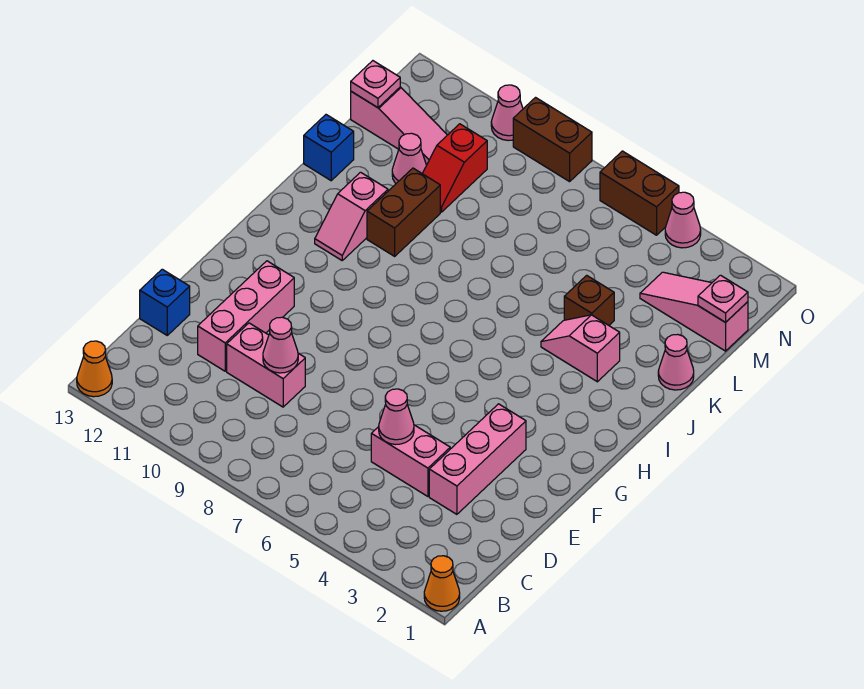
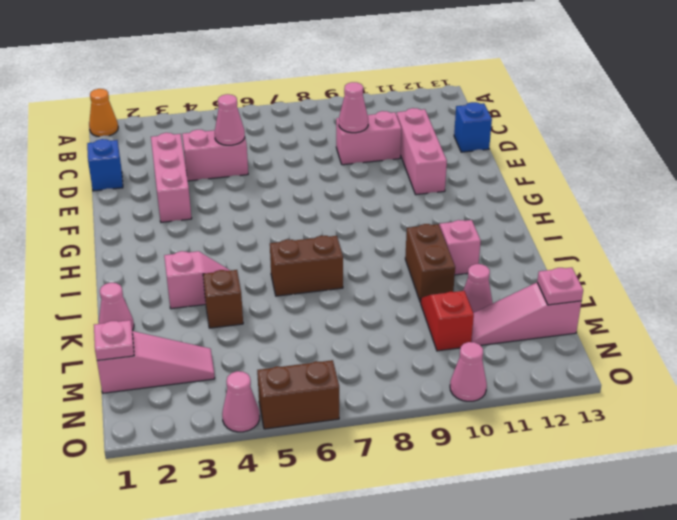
orange cone A13 level 1 -> none
blue brick K13 level 1 -> blue brick D1 level 1
brown brick O8:O9 level 1 -> brown brick J6:J7 level 1

